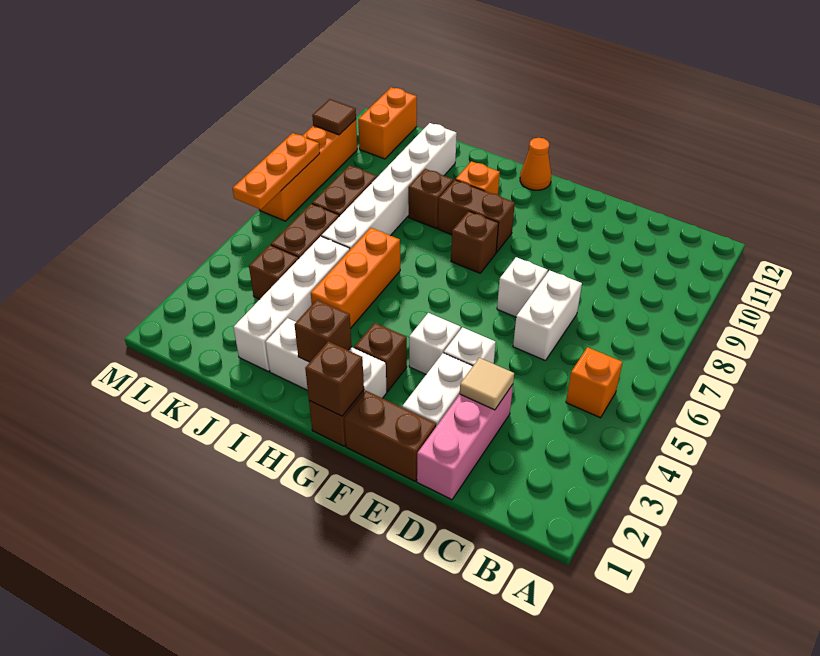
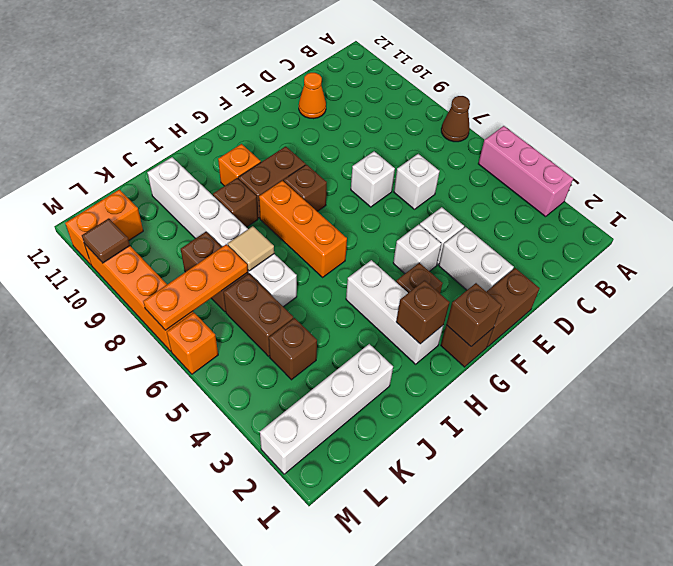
none -> brown cone A7 level 1
orange brick B5 level 1 -> orange brick M6 level 1
pink brick D1:D3 level 1 -> pink brick A3:A5 level 1
tan tile D3 level 2 -> tan tile J7 level 2
white brick D6:D7 level 1 -> white brick D6 level 1
white brick G2:I2 level 1 -> white brick H2:H4 level 1
orange cone G12 level 1 -> orange cone D11 level 1
orange brick I4:I6 level 1 -> orange brick H6:H8 level 1
white brick J2:J5 level 1 -> white brick J2:M2 level 1
orange brick L11:L12 level 1 -> orange brick L11:M11 level 1
orange plate M6:M8 level 2 -> orange plate K7:M7 level 2

